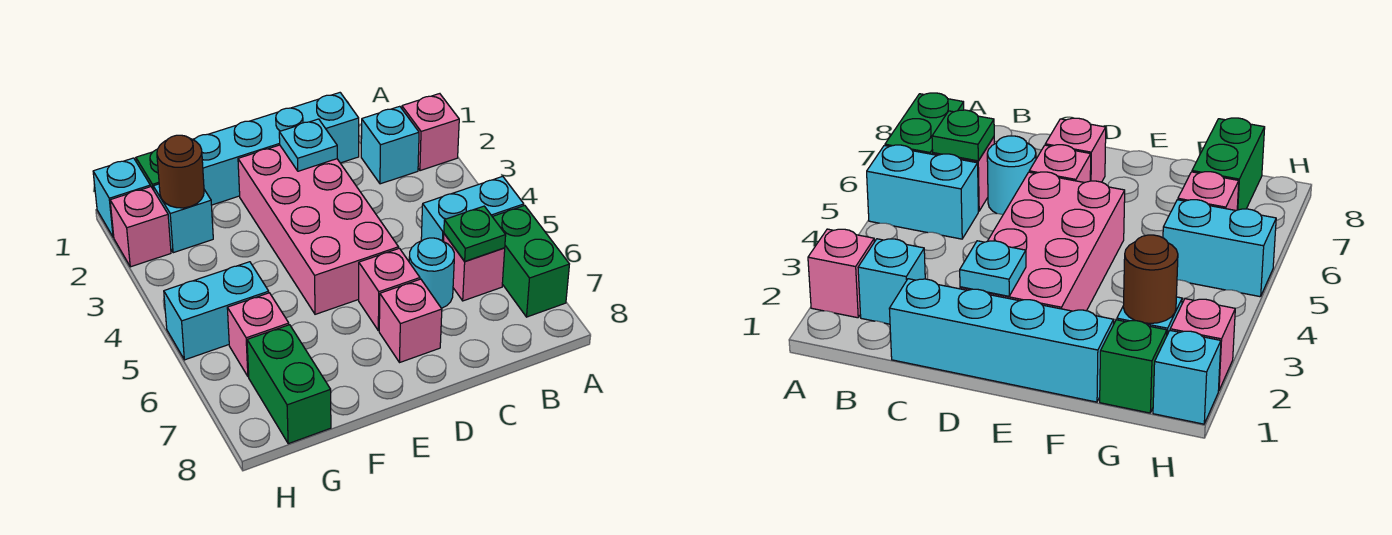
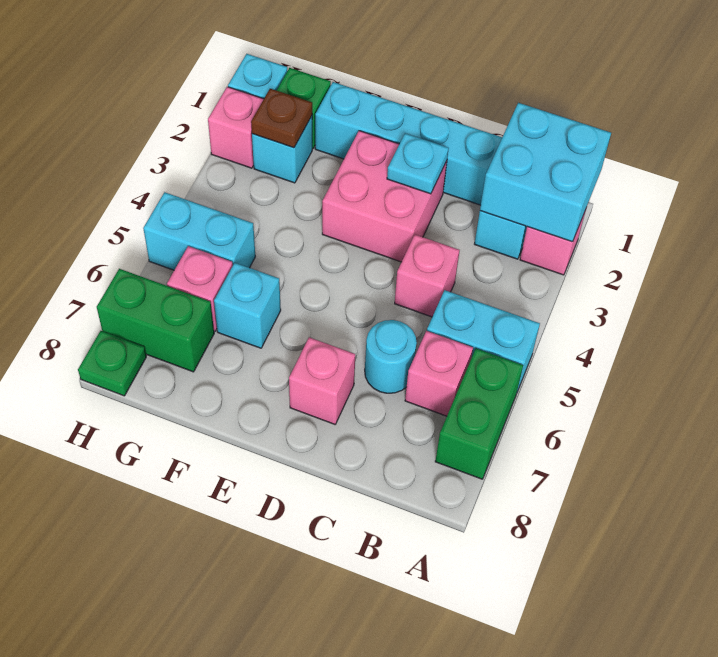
none -> cyan brick A1:B2 level 2
green plate B6 level 2 -> green plate H8 level 1
pink brick D2:E5 level 1 -> pink brick D2:E3 level 1
pink brick D6 level 1 -> pink brick C4 level 1
none -> cyan brick F6 level 1
brown round brick G2 level 2 -> brown plate G2 level 2
green brick G7:G8 level 1 -> green brick G7:H7 level 1

